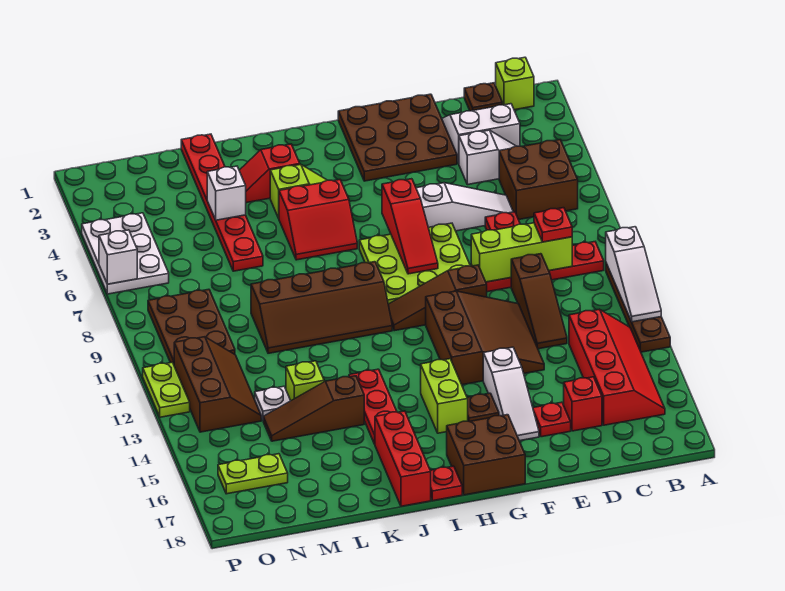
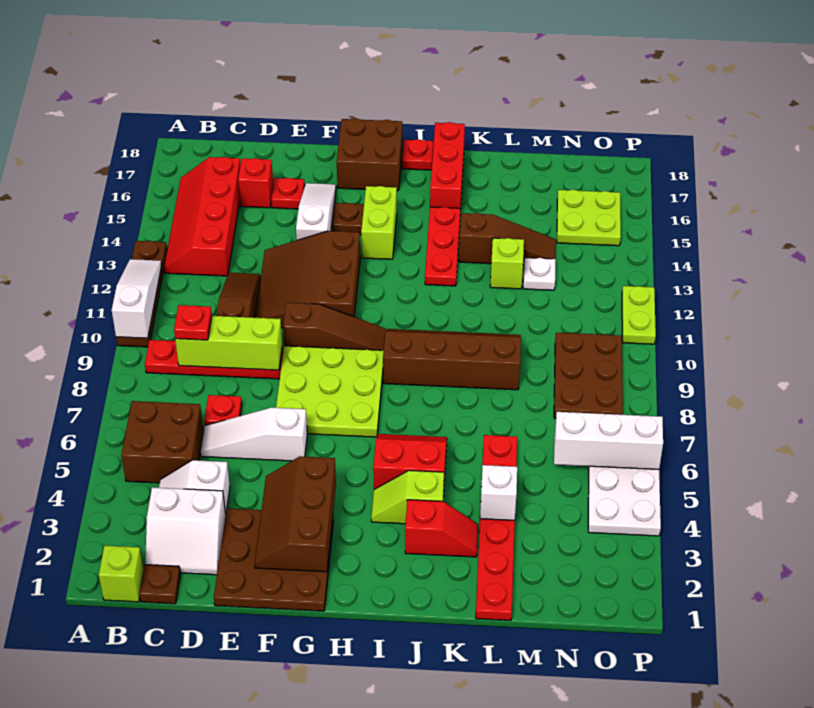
red slope G6:G8 level 2 top 6 -> none
brown slope N11:O13 level 1 top O -> brown slope F2:G4 level 2 top G
lime plate N16:O16 level 1 -> lime plate N15:O16 level 1
white brick P6 level 2 -> white brick N6:P6 level 2

